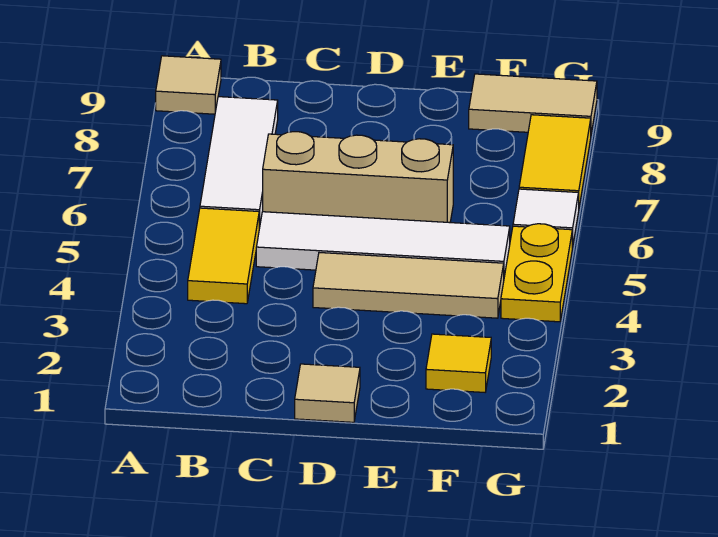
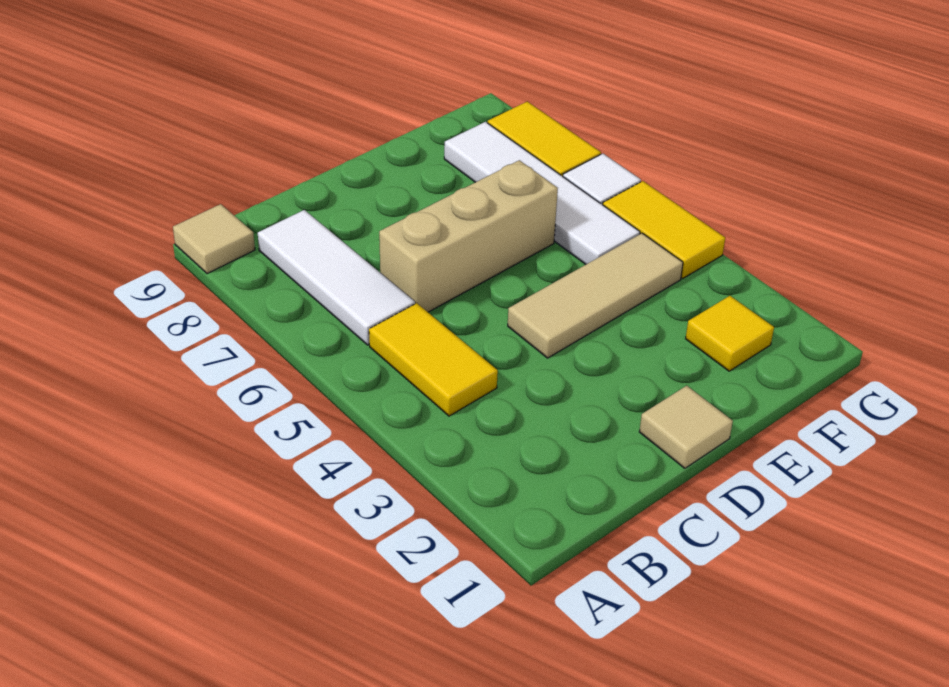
white tile C5:F5 level 1 -> white tile F5:F8 level 1
tan tile F9:G9 level 1 -> none
yellow plate G4:G5 level 1 -> yellow tile G4:G5 level 1

